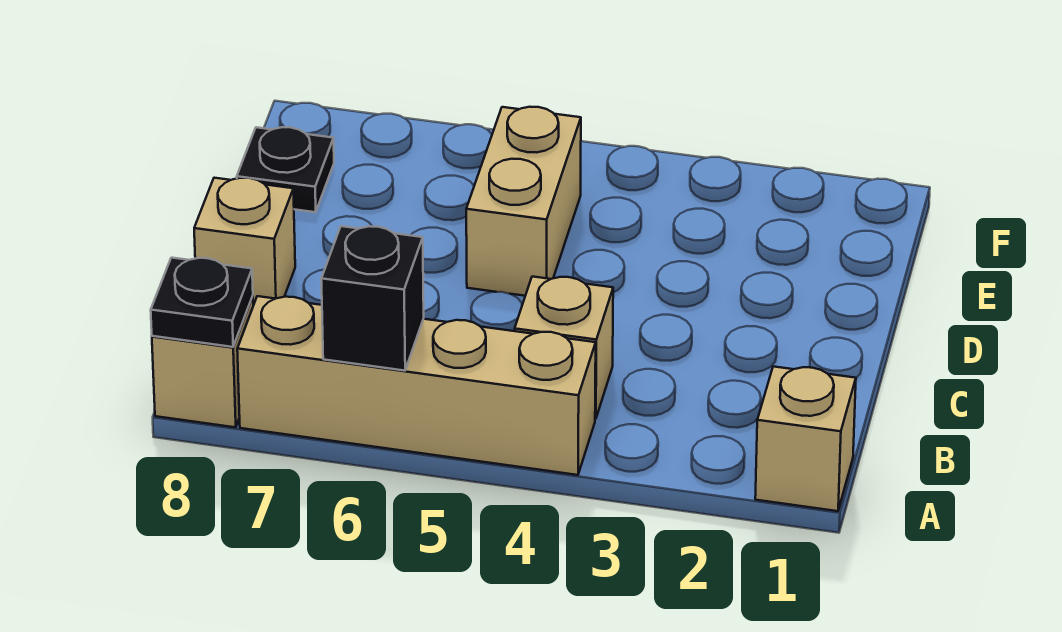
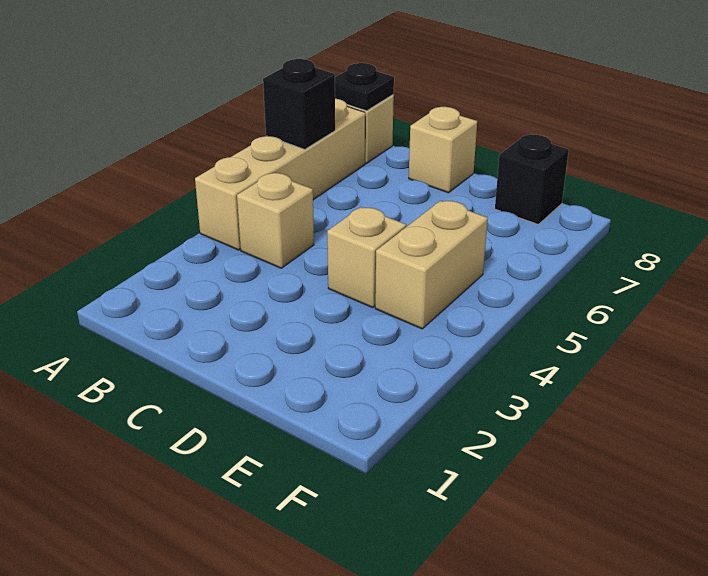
tan brick A1 level 1 -> tan brick D4 level 1
tan brick D5:E5 level 1 -> tan brick E4:E5 level 1
black plate E8 level 1 -> black brick E8 level 1

